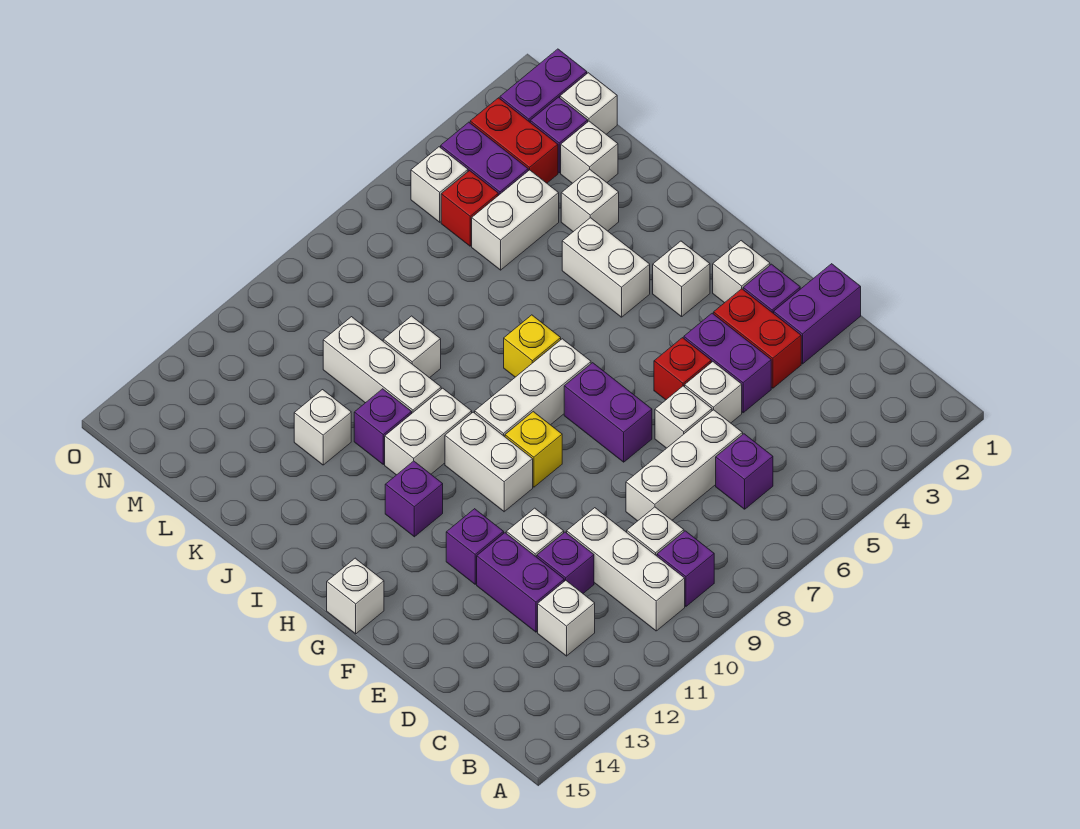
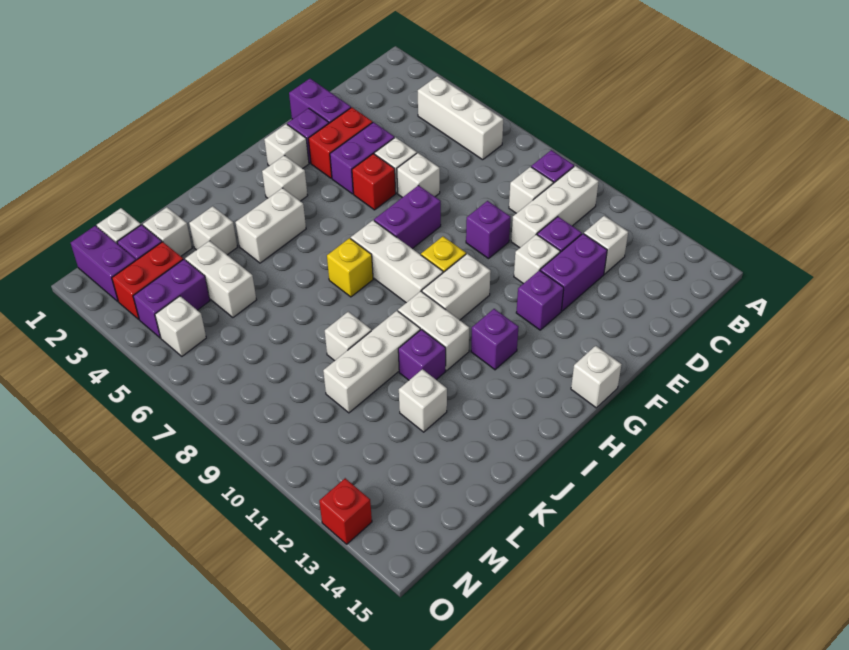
purple brick C6 level 1 -> purple brick E9 level 1
white brick D6:D8 level 1 -> white brick B4:B6 level 1
red brick M5 level 1 -> red brick O13 level 1

